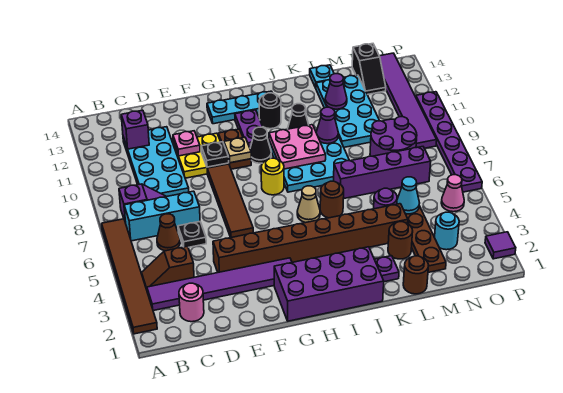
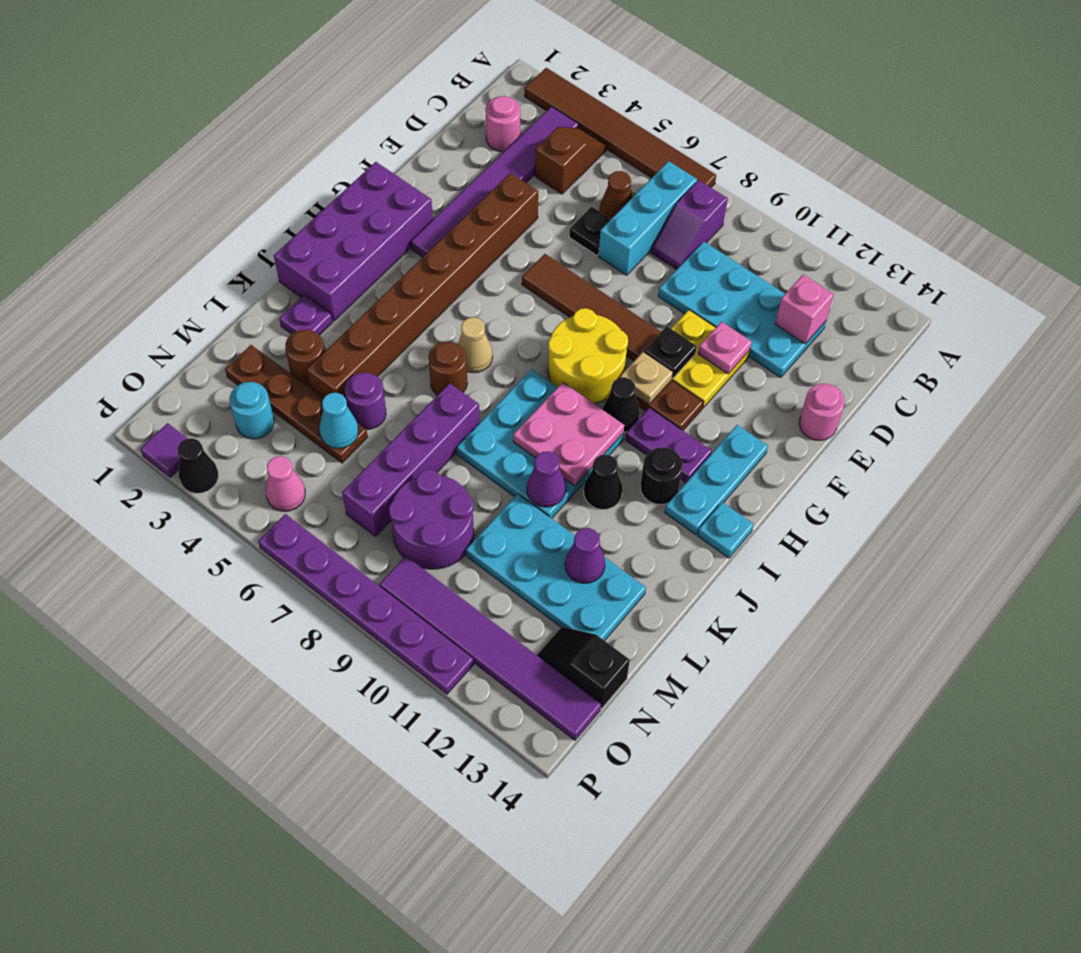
purple brick C12 level 2 -> pink brick C12 level 2
none -> pink round brick E14 level 1
yellow round brick H8 level 1 -> yellow round brick G8:H9 level 1
brown round brick L1 level 1 -> none
cyan plate L14 level 1 -> cyan plate I14 level 1
none -> black cone P3 level 1

